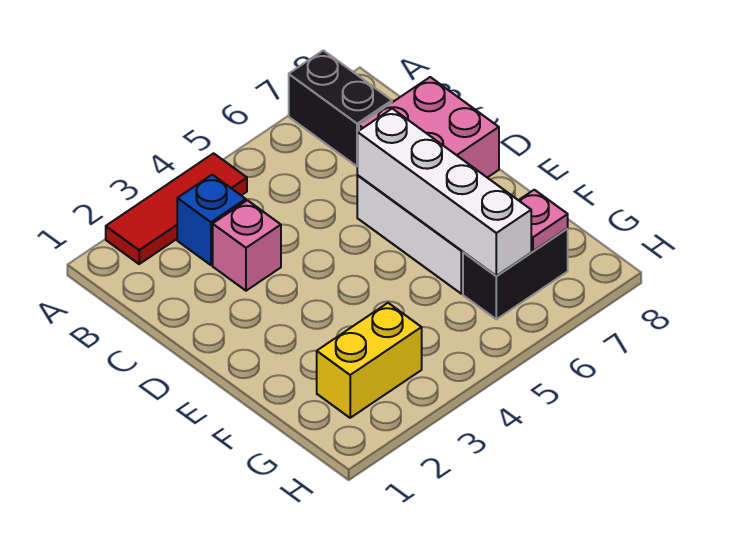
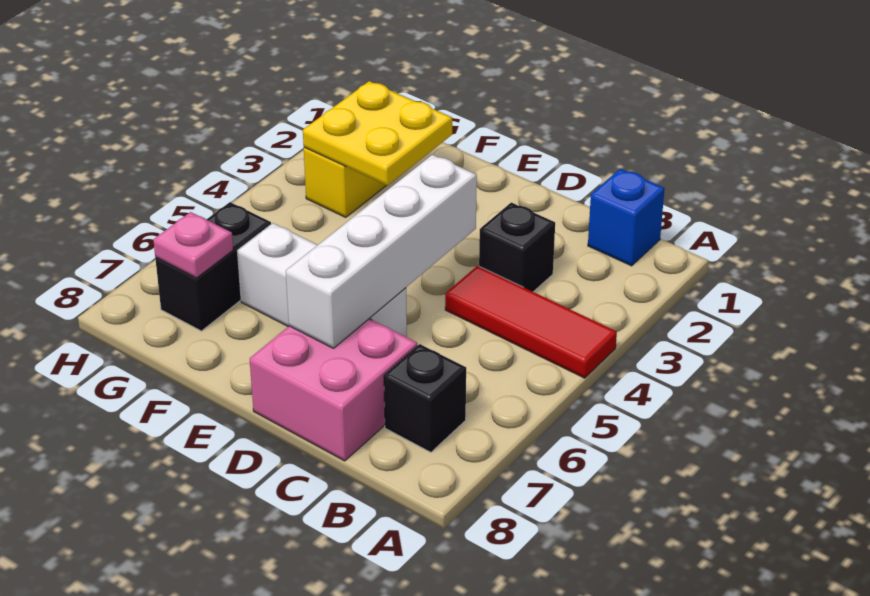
red tile A2:A4 level 1 -> red tile A4:C4 level 1
black brick A7:B7 level 1 -> black brick B7 level 1
blue brick B3 level 1 -> blue brick B1 level 1
pink brick C3 level 1 -> black brick C3 level 1
white brick D6:G6 level 2 -> white brick D4:D7 level 2
none -> yellow plate F2:G3 level 2

